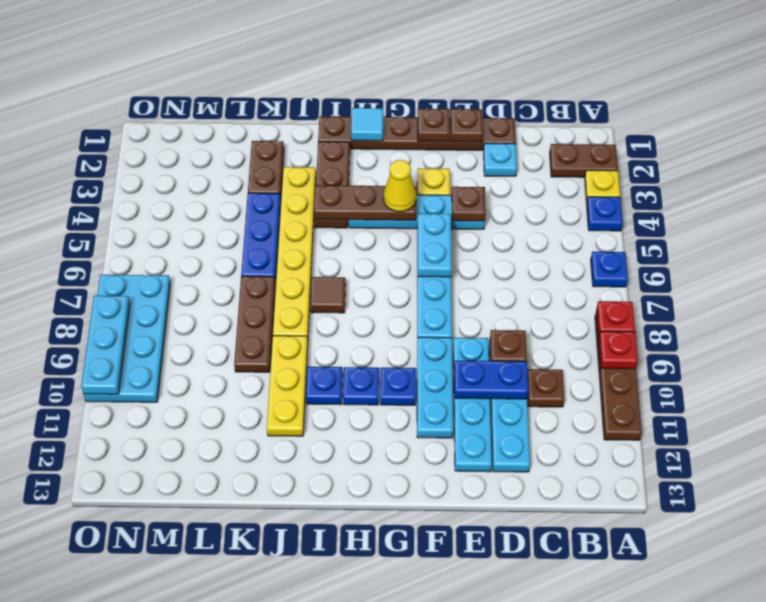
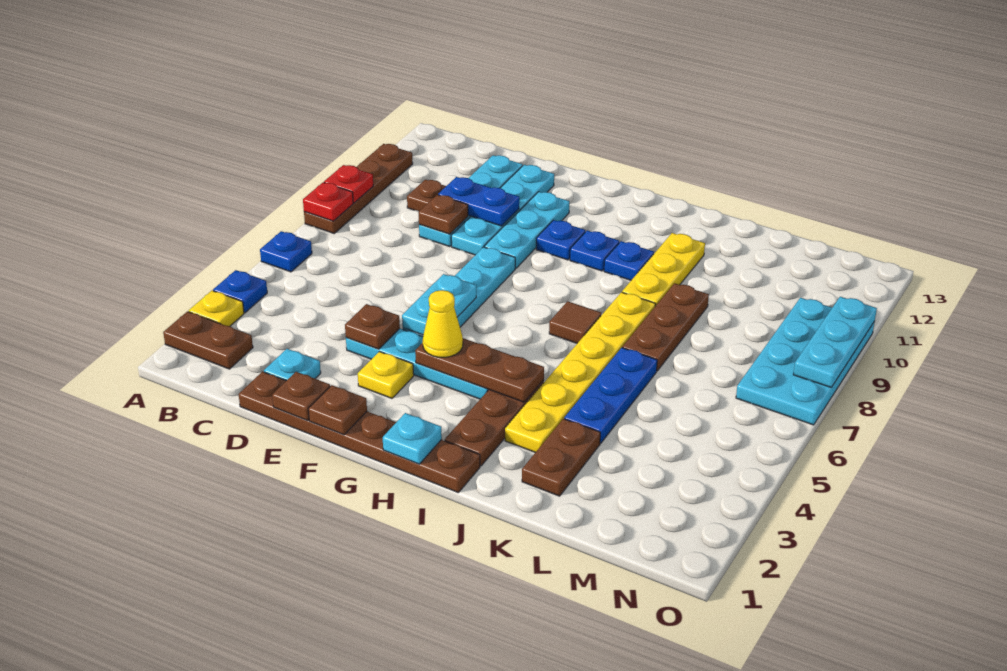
cyan tile H1 level 2 -> cyan plate H1 level 2

